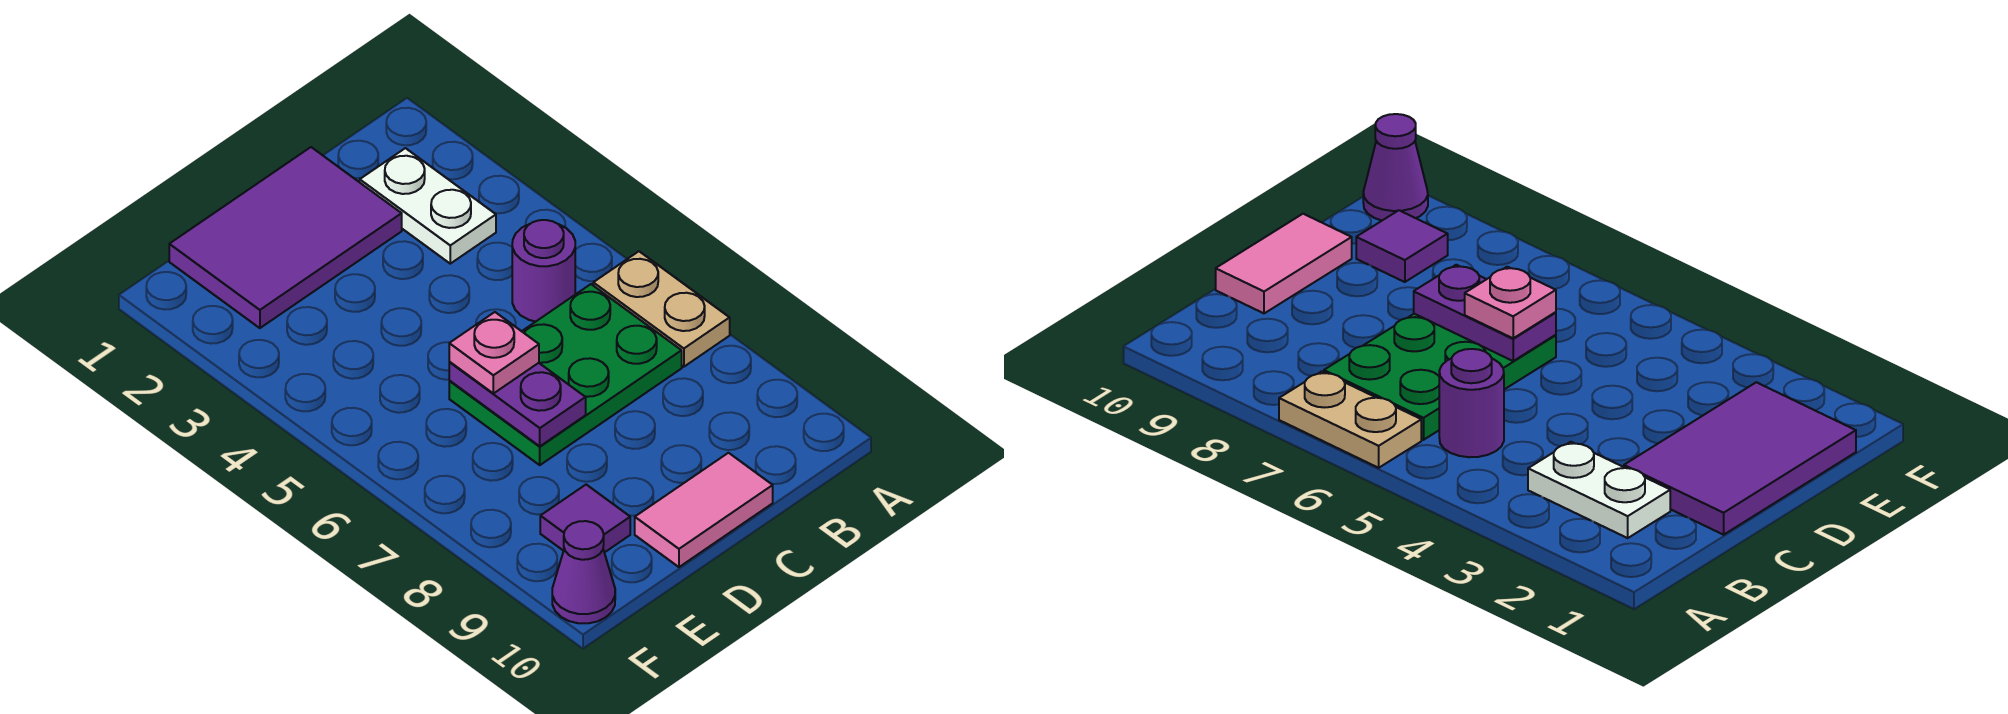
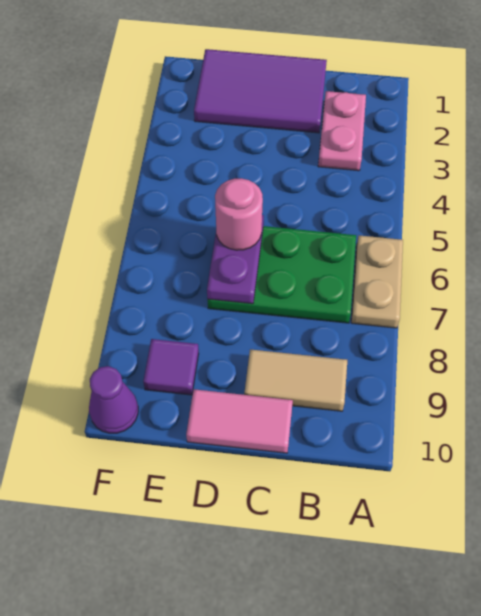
white plate B2:B3 level 1 -> pink plate B2:B3 level 1
purple round brick B5 level 1 -> none
none -> tan tile B9:C9 level 1
pink plate D6 level 3 -> pink round brick D6 level 3

